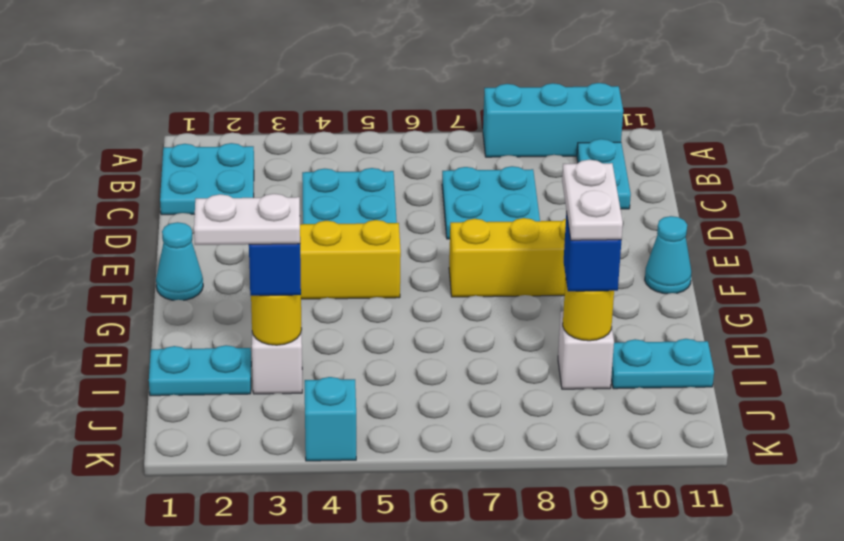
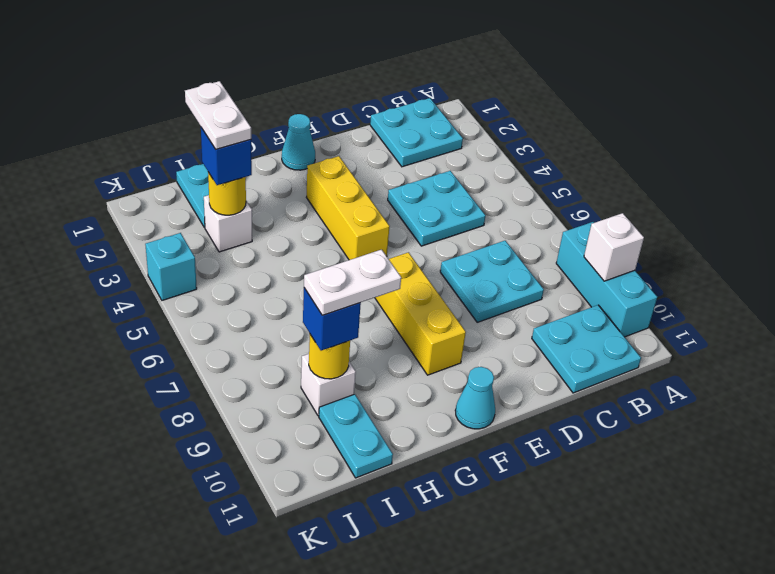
none -> white brick A9 level 2
cyan plate B10:C10 level 1 -> cyan plate B10:C11 level 1

